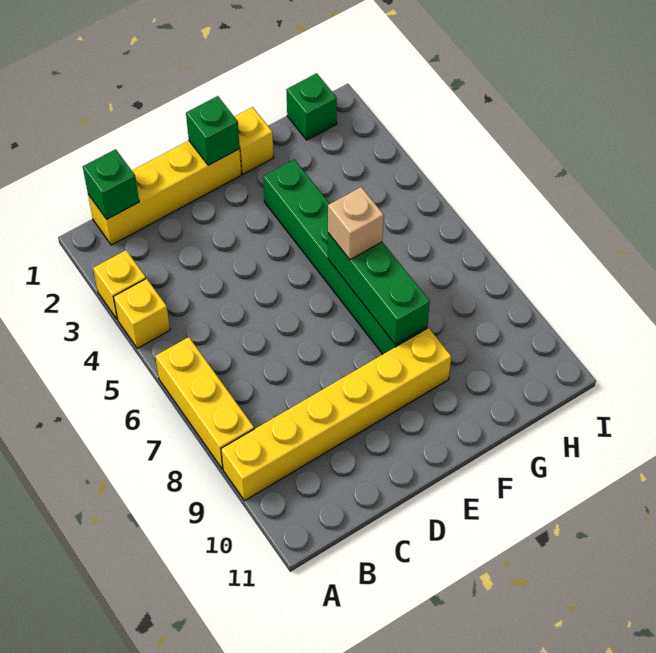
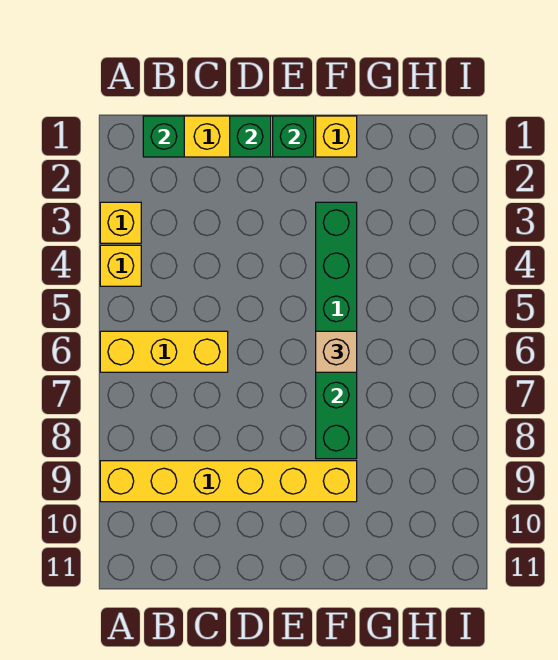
yellow brick A6:A8 level 1 -> yellow brick A6:C6 level 1
green brick H1 level 1 -> green brick D1 level 2

